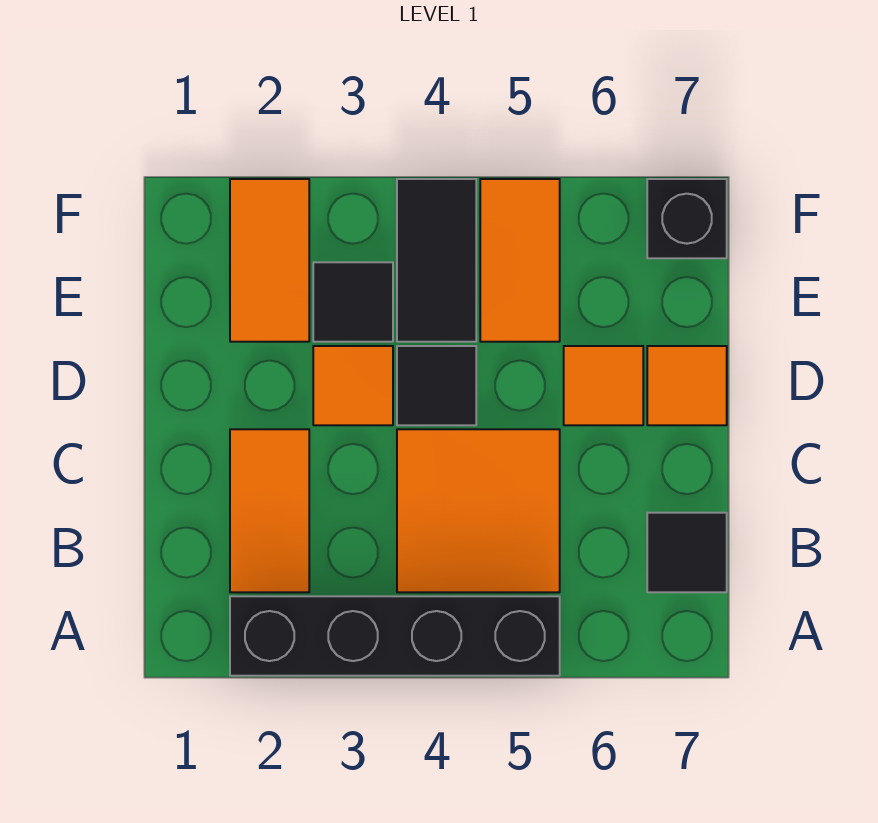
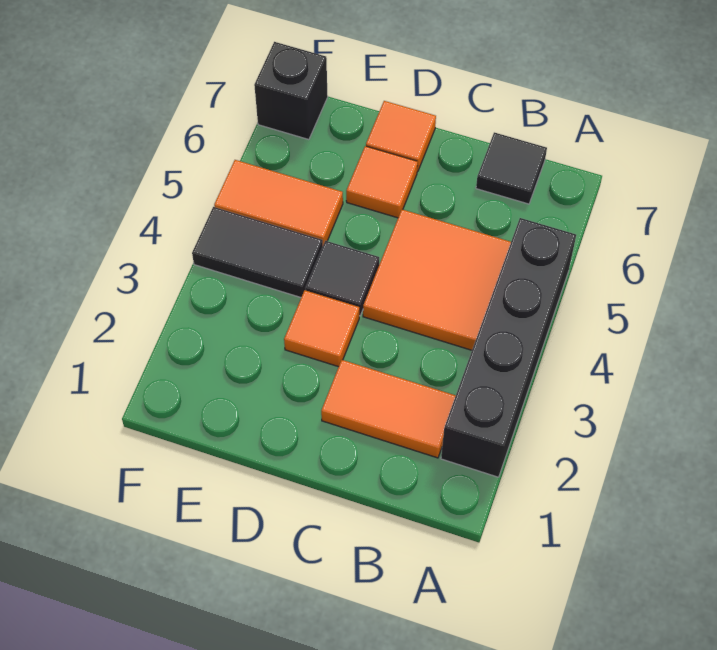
orange tile E2:F2 level 1 -> none
black tile E3 level 1 -> none

